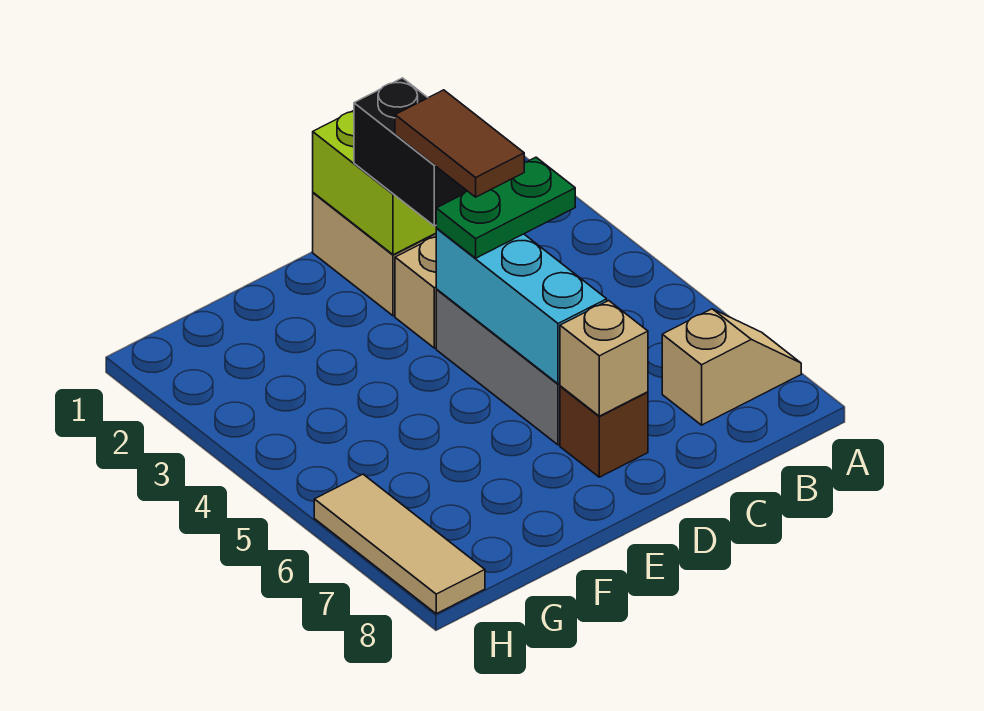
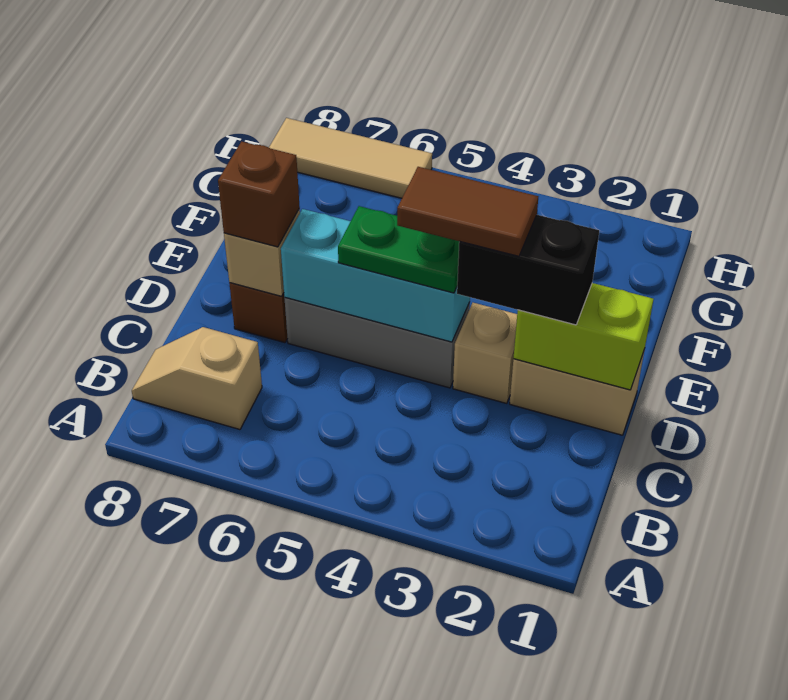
tan slope A7:B7 level 1 top B -> tan slope B7:B8 level 1 top 7
green plate C4:D4 level 3 -> green plate D4:D5 level 3
none -> brown brick D7 level 3

